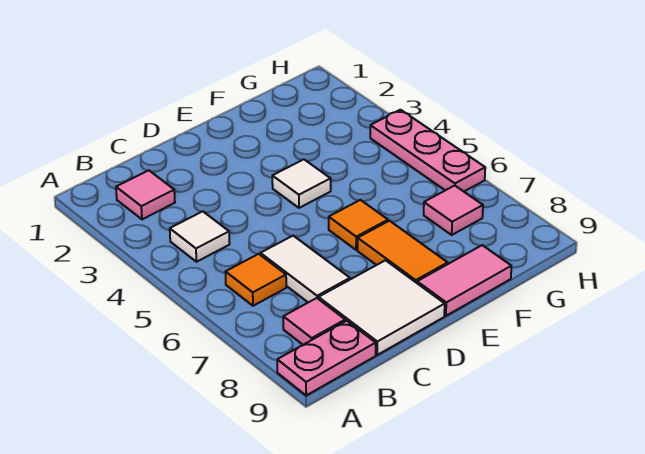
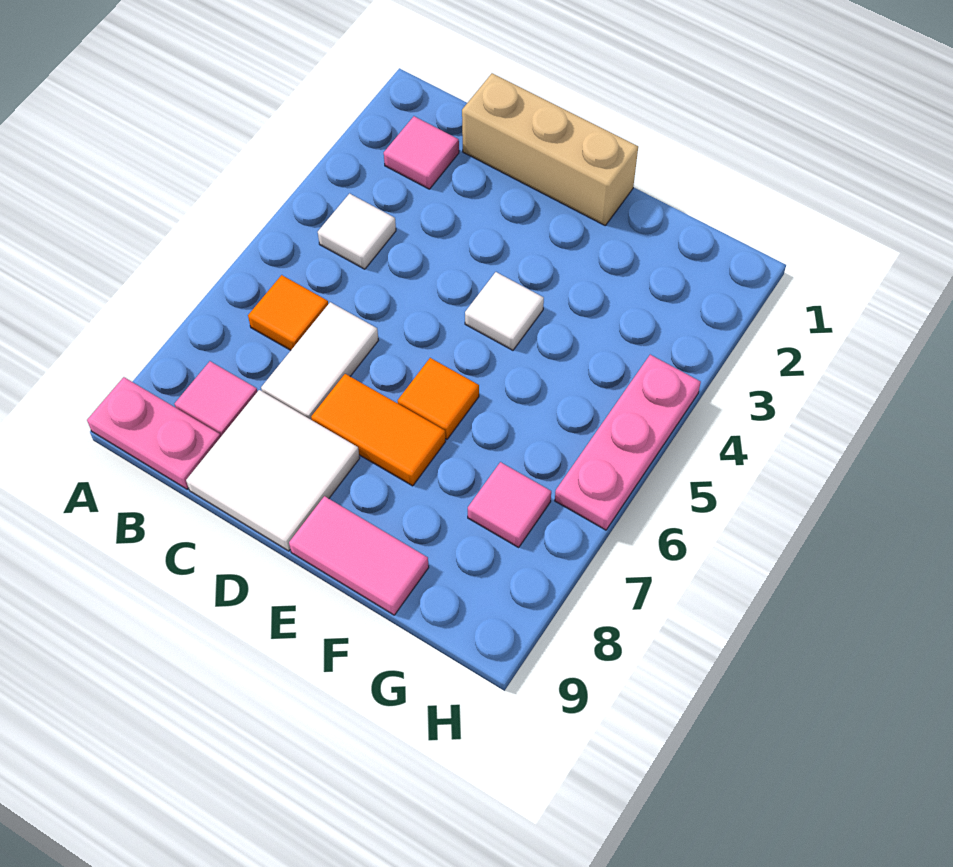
none -> tan brick C1:E1 level 1
orange tile E7:E8 level 1 -> orange tile D7:E7 level 1

